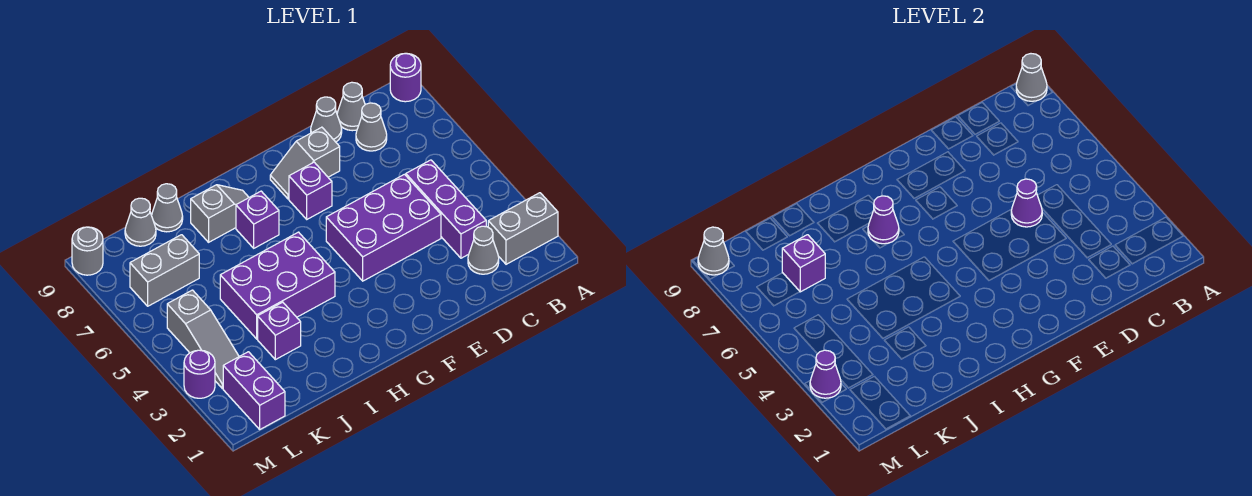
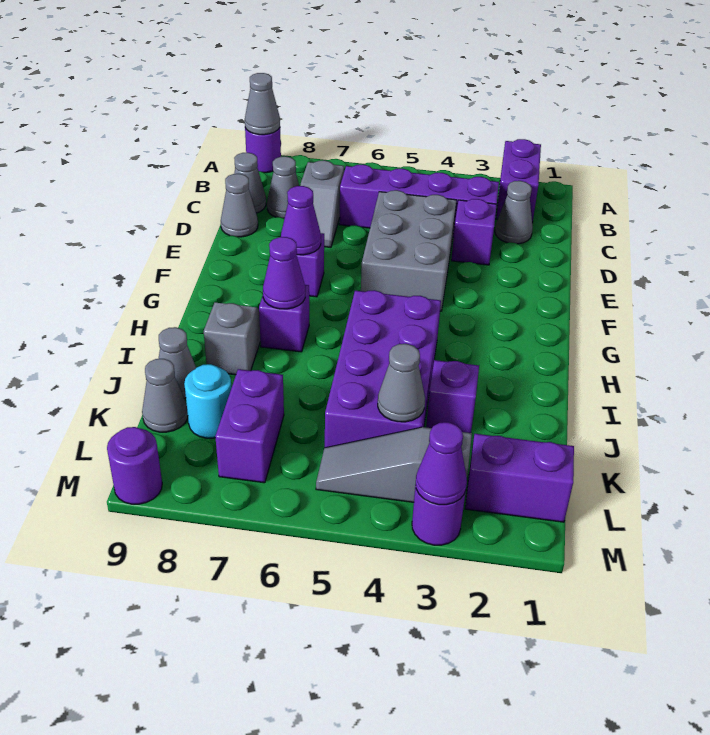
grey brick A2:B2 level 1 -> purple brick A2:B2 level 1
purple brick C3:C5 level 1 -> purple brick C3:C6 level 1
purple brick D4:F5 level 1 -> grey brick D4:F5 level 1
purple cone D5 level 2 -> purple cone F7 level 2
grey slope E8:F8 level 1 top E -> grey slope C7:D7 level 1 top C
purple brick H4:J5 level 1 -> purple brick H4:K5 level 1
grey brick K7:L7 level 1 -> purple brick K7:L7 level 1
purple brick K7 level 2 -> purple brick D3 level 1
none -> cyan round brick K8 level 1
grey slope L3:L5 level 1 top 5 -> grey slope L3:L5 level 1 top 3
grey round brick M9 level 1 -> purple round brick M9 level 1
grey cone M9 level 2 -> grey cone K4 level 2

